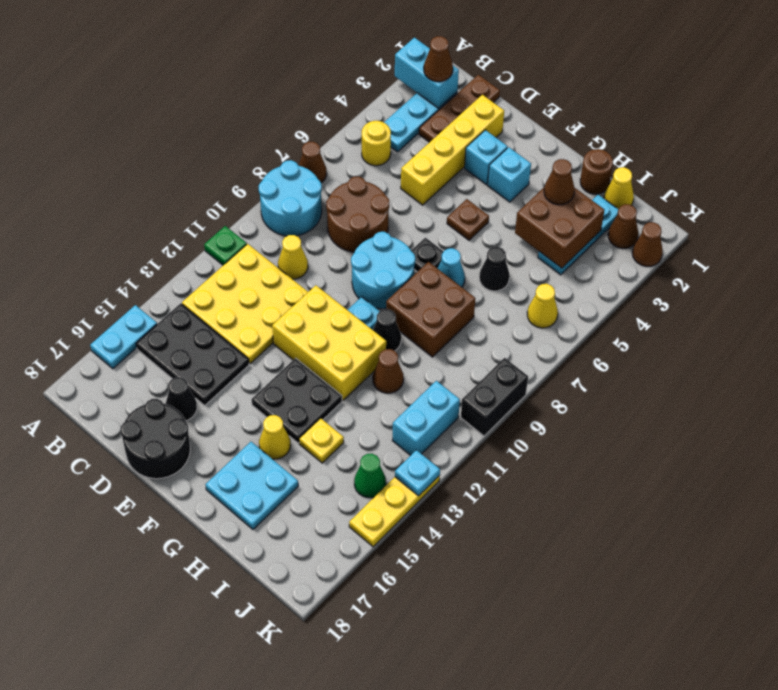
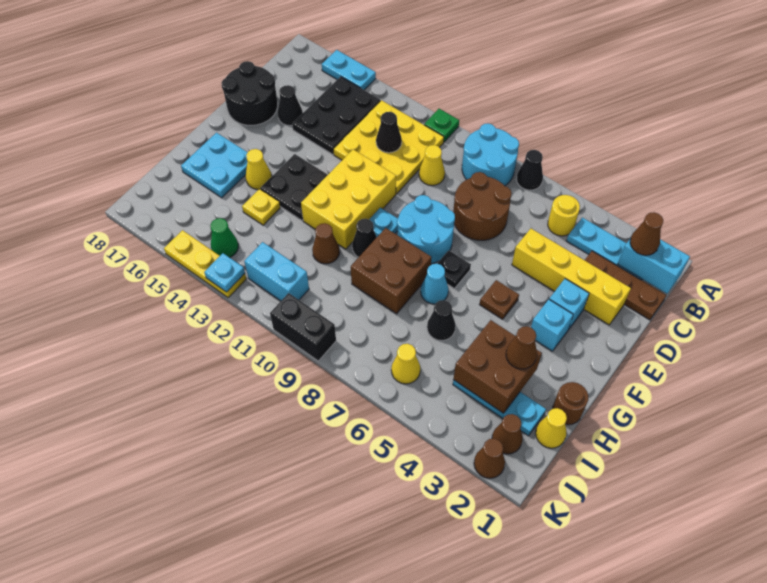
cyan brick A2:B2 level 2 -> cyan brick B1:B2 level 2
brown cone A7 level 1 -> black cone A7 level 1
none -> black cone C12 level 2

